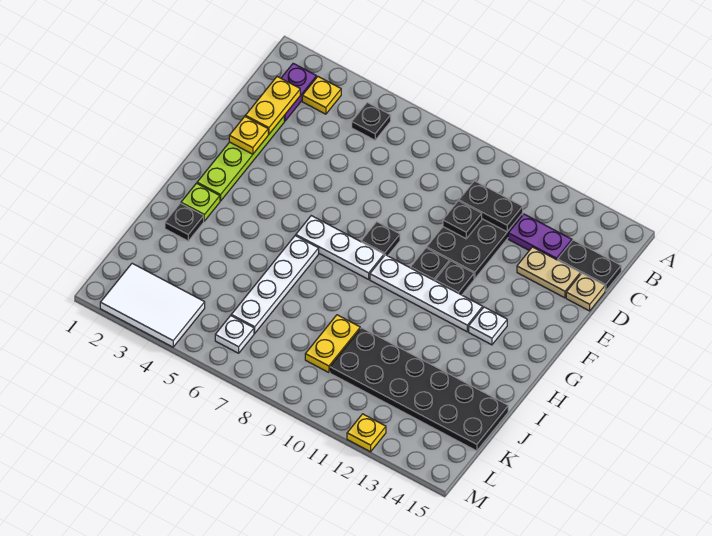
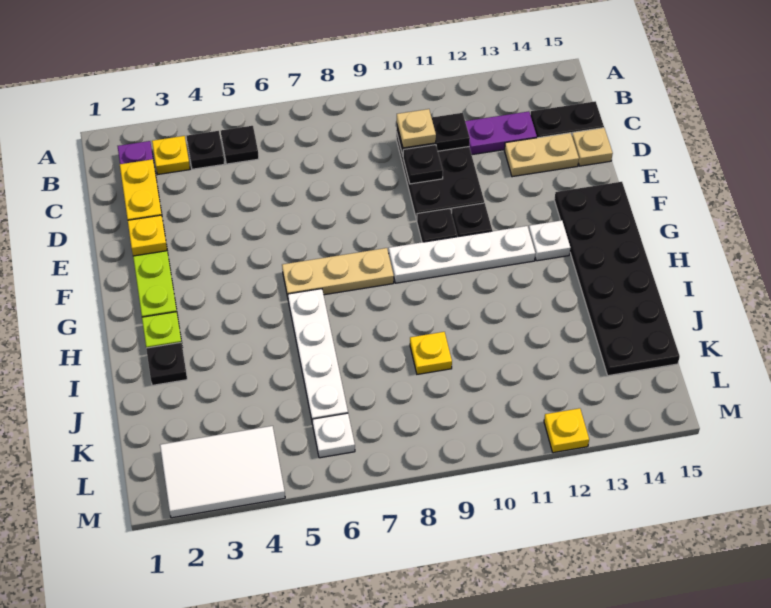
none -> tan plate C10 level 3
black plate F8 level 1 -> black plate B4 level 1
white plate G6:G8 level 1 -> tan plate G6:G8 level 1
yellow plate J9:K9 level 1 -> yellow plate J9 level 1
black plate J10:K15 level 1 -> black plate F14:K15 level 1

